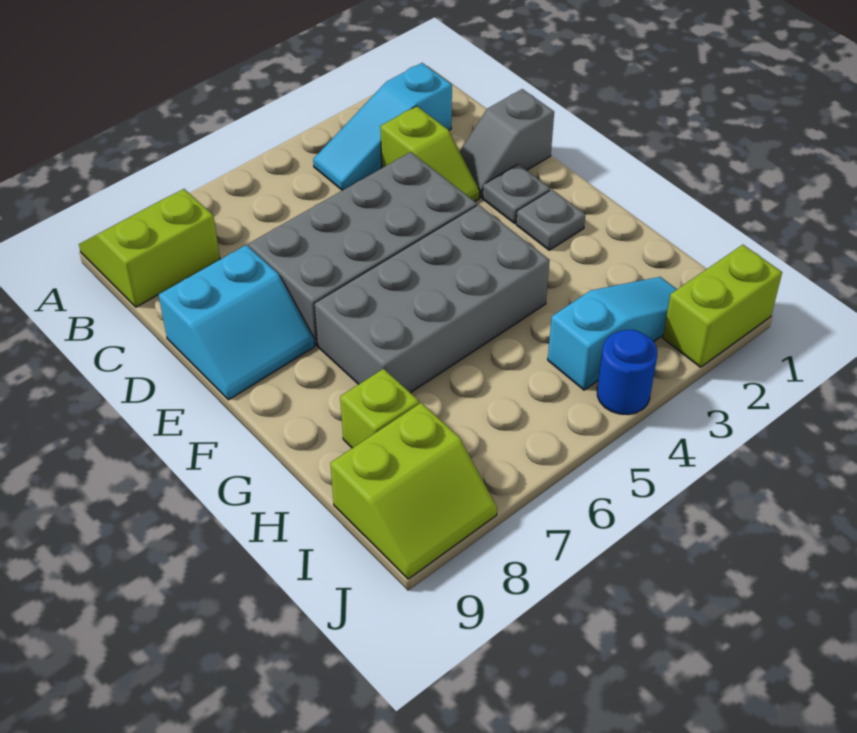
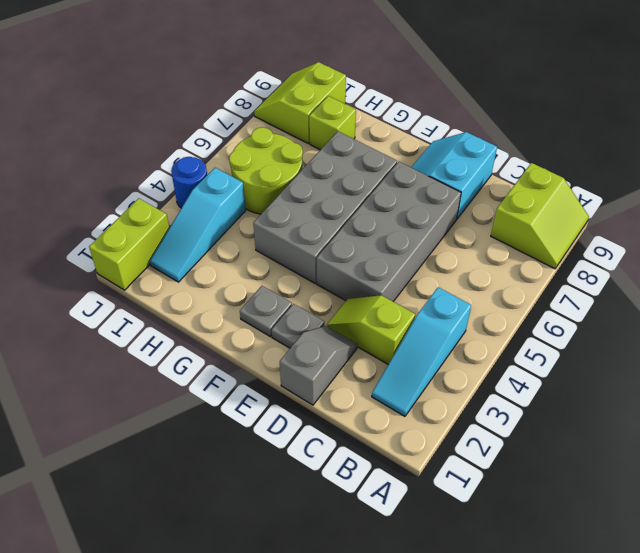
cyan slope B2:B4 level 1 top 2 -> cyan slope B2:B4 level 1 top 4
none -> lime round brick H5:I6 level 1

